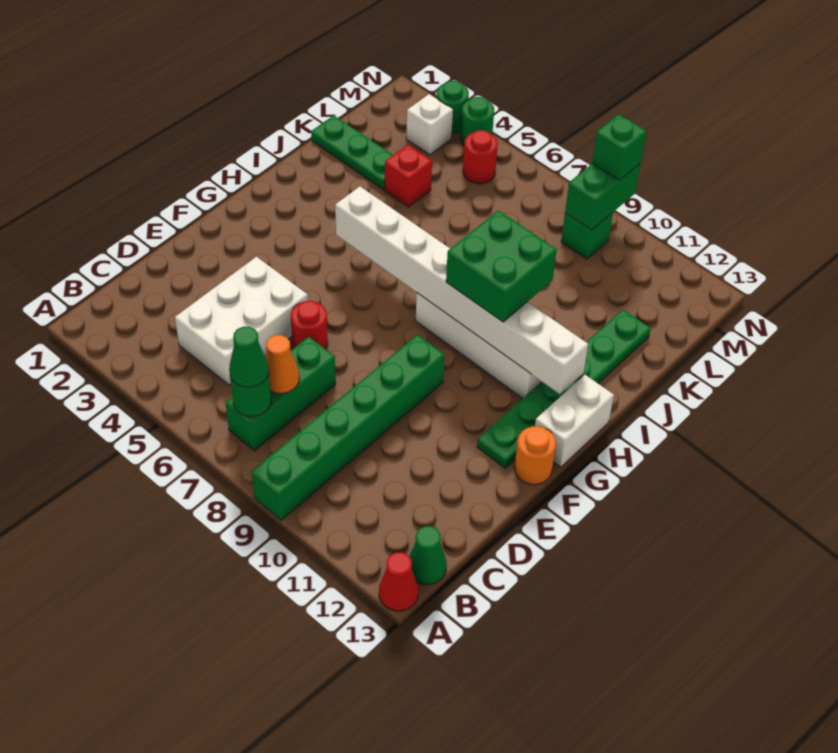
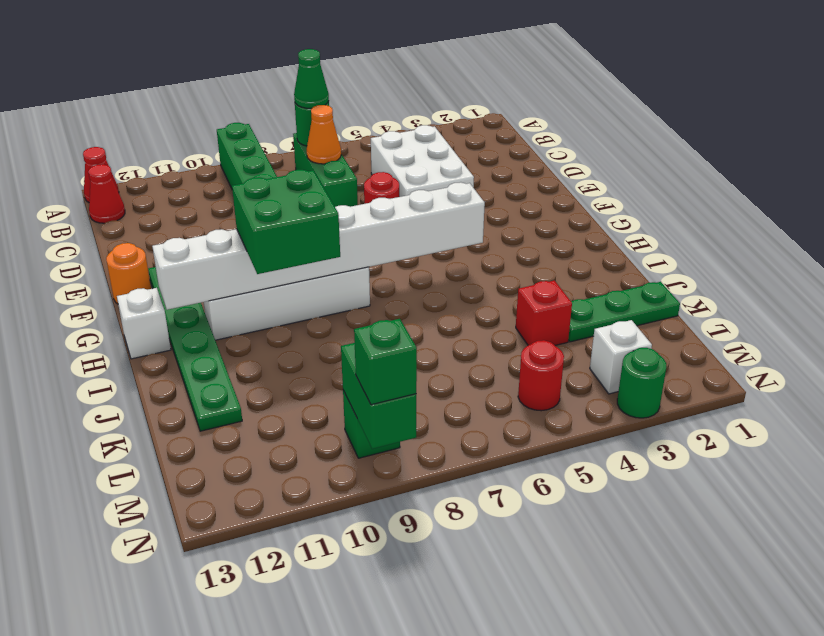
green cone B13 level 1 -> red cone B13 level 1
white brick G13:H13 level 1 -> white brick H13 level 1
green round brick N4 level 1 -> none

